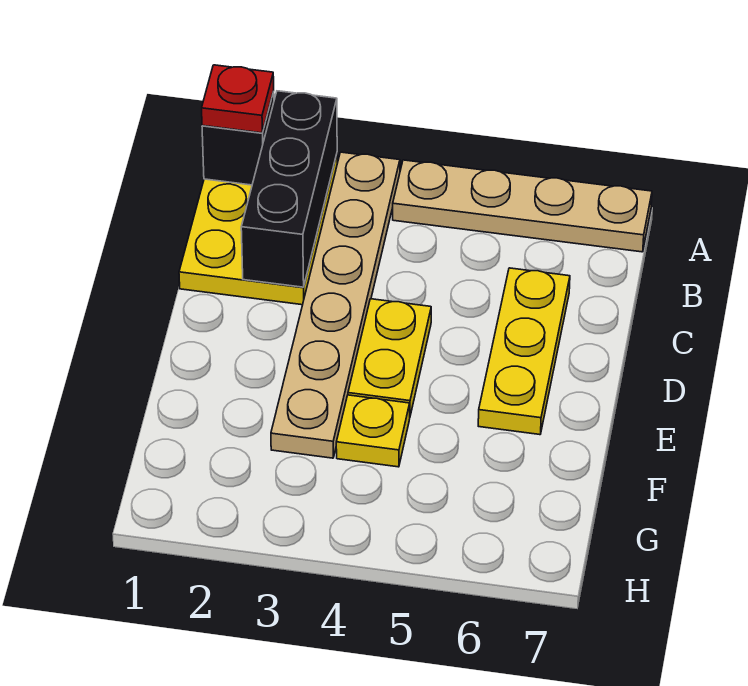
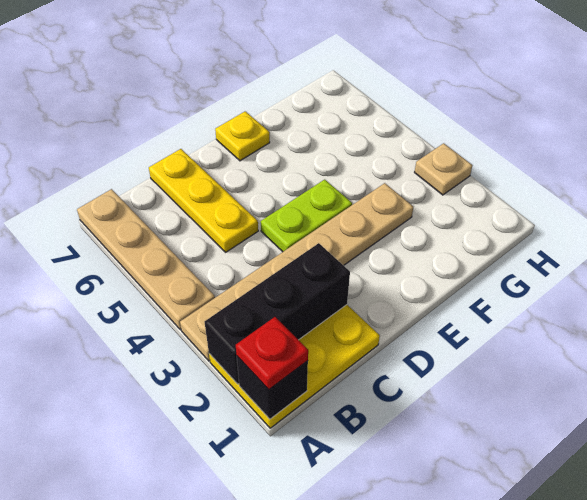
yellow plate C6:E6 level 1 -> yellow plate C5:C7 level 1
yellow plate D4:E4 level 1 -> lime plate D4:E4 level 1
yellow plate F4 level 1 -> yellow plate E7 level 1
none -> tan plate H3 level 1

